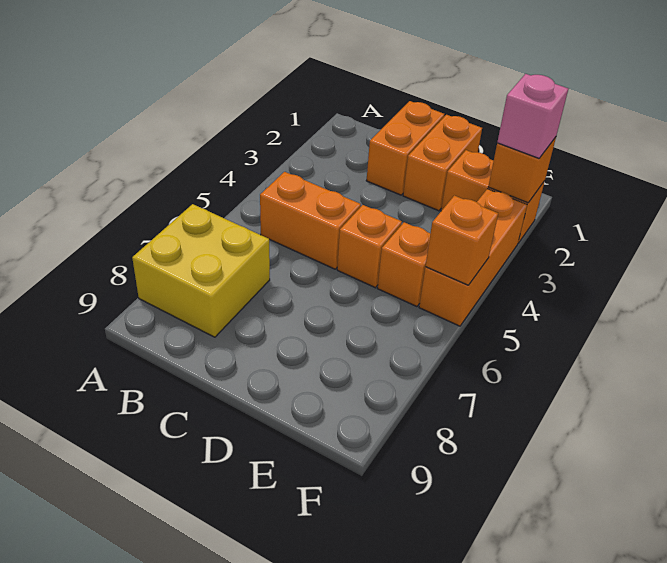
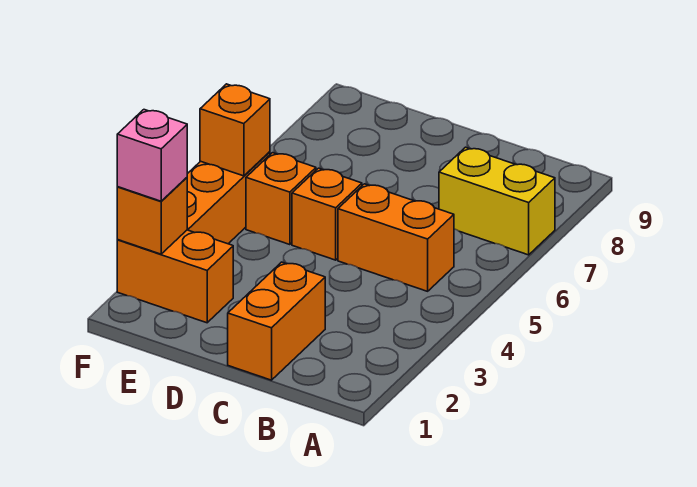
yellow brick A7:B8 level 1 -> yellow brick A7:B7 level 1
orange brick D1:D2 level 1 -> none

